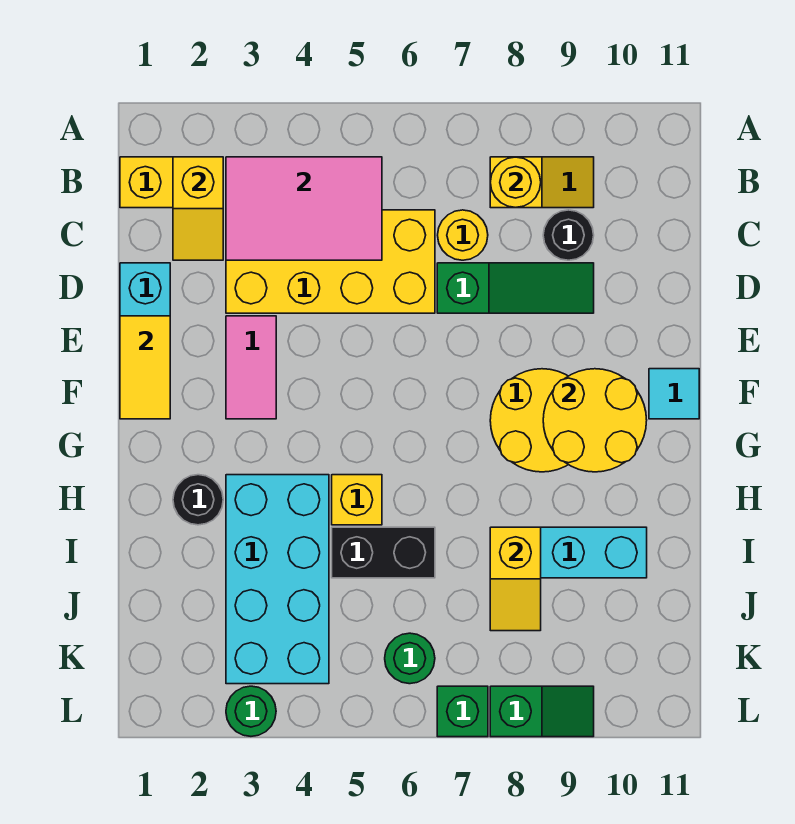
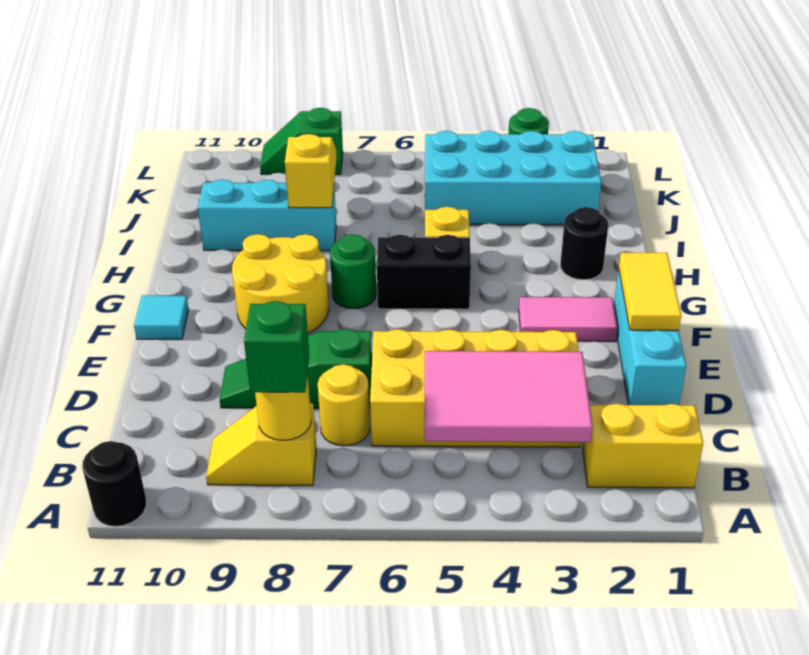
yellow slope B2:C2 level 2 top B -> none
black round brick C9 level 1 -> black round brick A11 level 1
pink tile E3:F3 level 1 -> pink tile F2:F3 level 1
yellow round brick F9:G10 level 2 -> none
cyan brick H3:K4 level 1 -> cyan brick J2:K5 level 1
black brick I5:I6 level 1 -> black brick G5:G6 level 1
green round brick K6 level 1 -> green round brick G7 level 1
green brick L7 level 1 -> green brick B8 level 3

